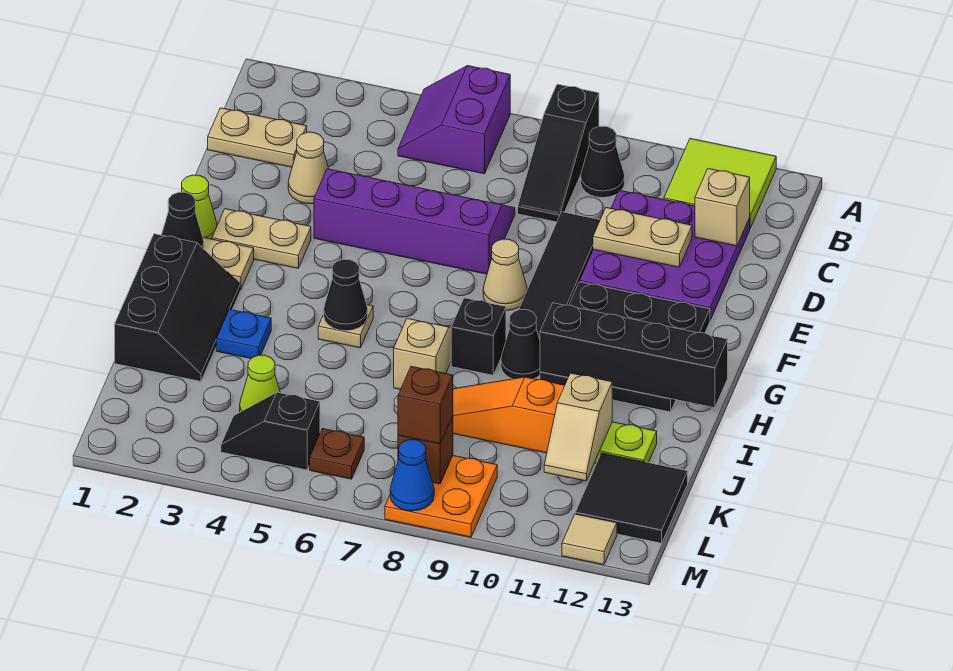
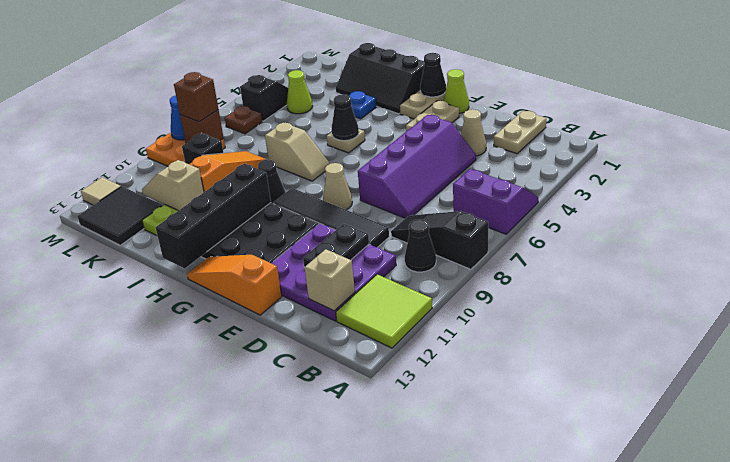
tan plate D10:D11 level 2 -> black plate D10:D11 level 2
none -> orange slope E13:G13 level 1 top E
black brick H8 level 1 -> black brick K9 level 1

